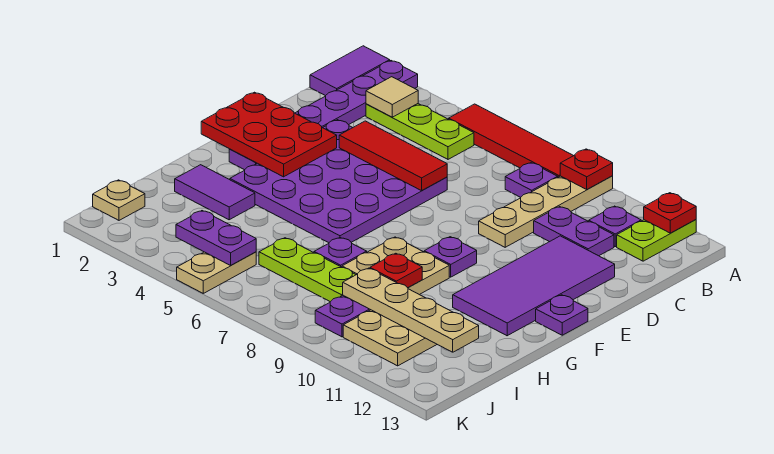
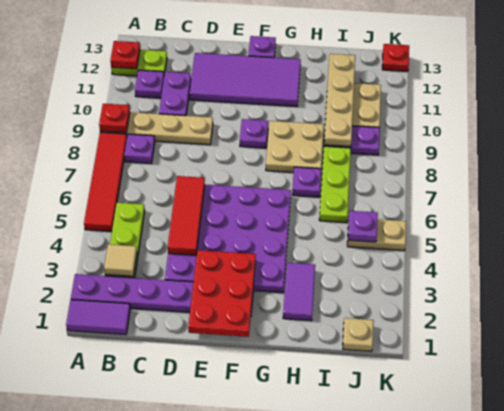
red plate H9 level 2 -> red plate K13 level 1
purple plate J4:J5 level 2 -> purple plate J5 level 2

